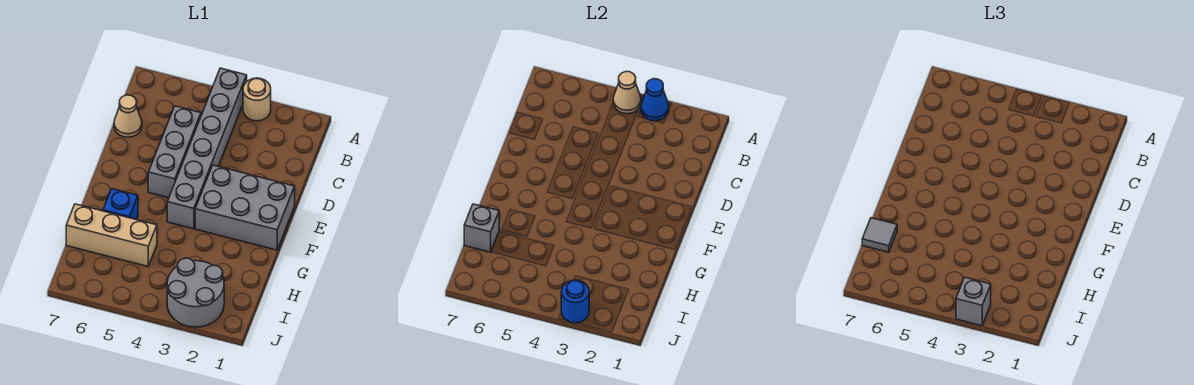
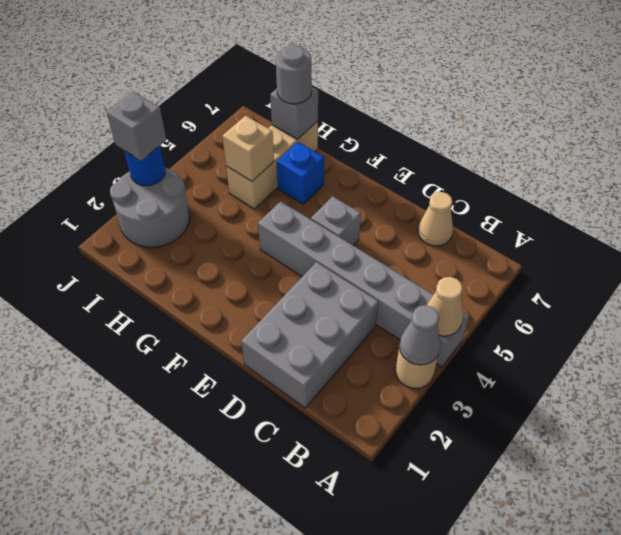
blue cone A3 level 2 -> grey cone A3 level 2
grey brick C5:E5 level 1 -> grey brick E5 level 1
grey brick E1:F3 level 1 -> grey brick C1:D3 level 1
none -> tan brick H5 level 2
grey tile H7 level 3 -> grey round brick H7 level 3

